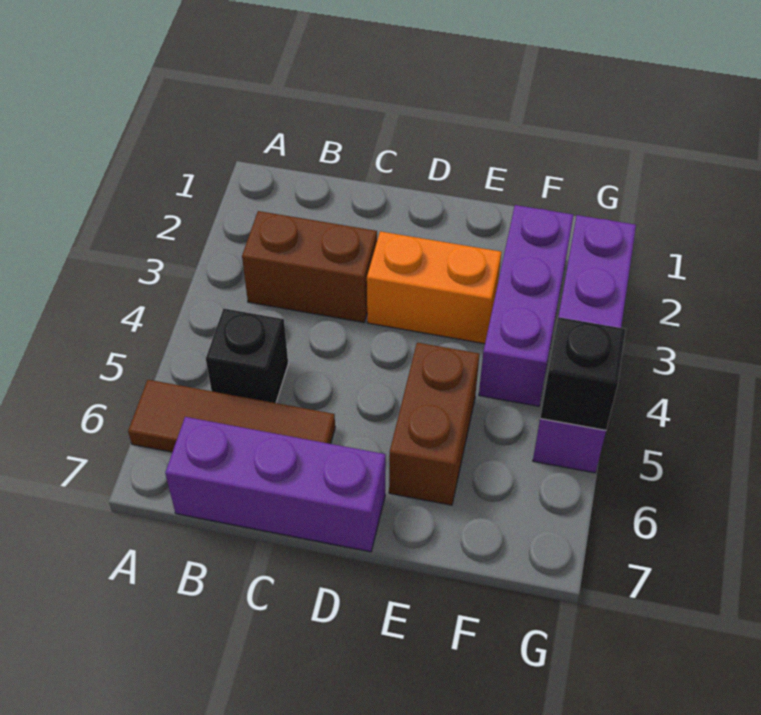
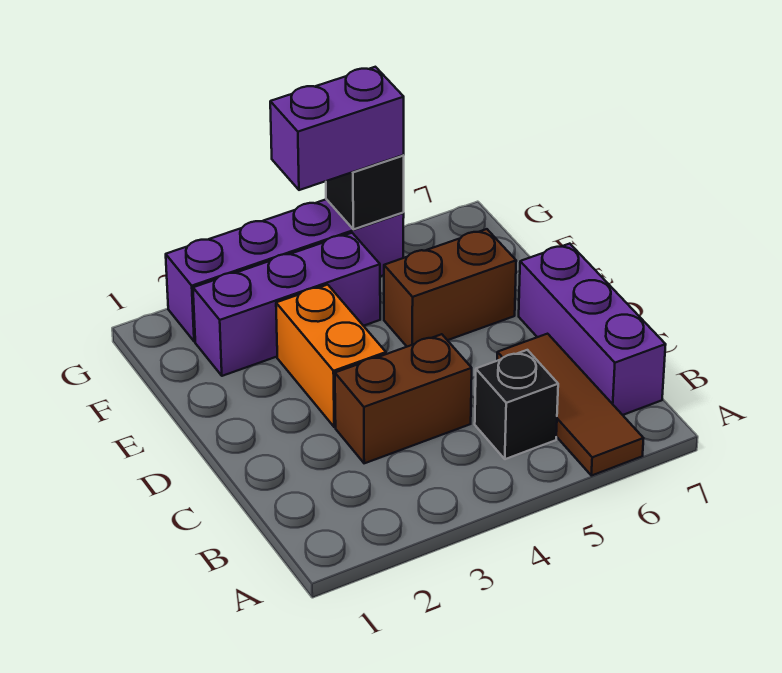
brown brick B3:C3 level 1 -> brown brick C3:C4 level 1
none -> purple brick G4:G5 level 3

